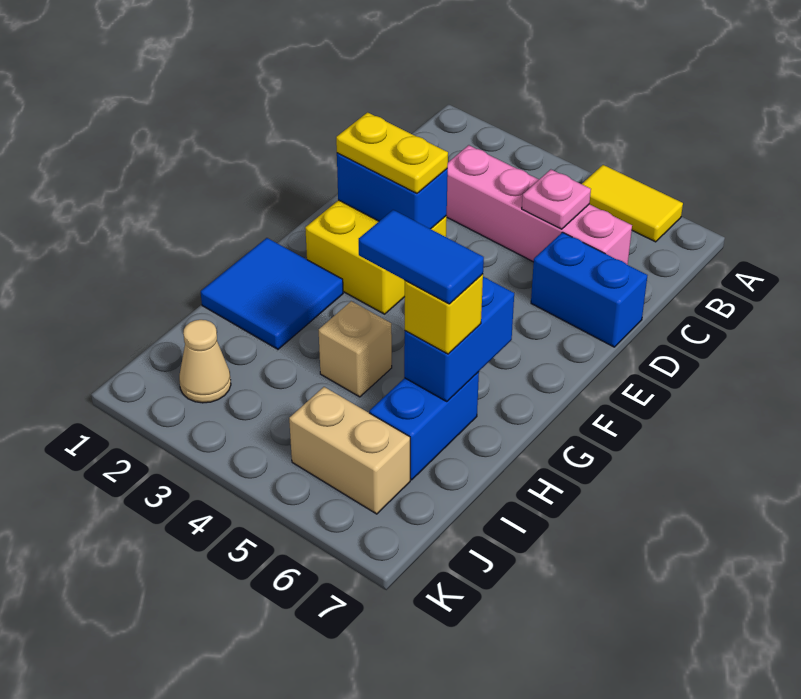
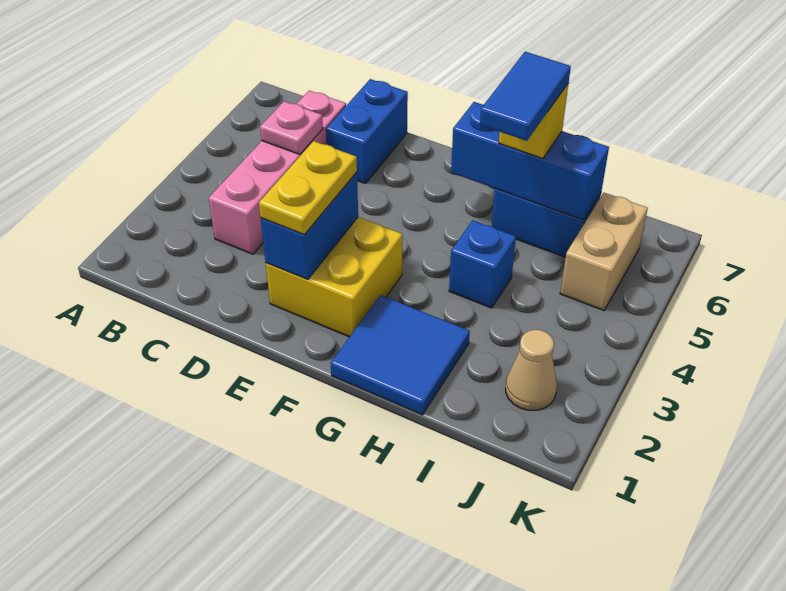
yellow tile A5:A6 level 1 -> none
blue brick G6:H6 level 2 -> blue brick G6:I6 level 2
tan brick H4 level 1 -> blue brick H4 level 1

